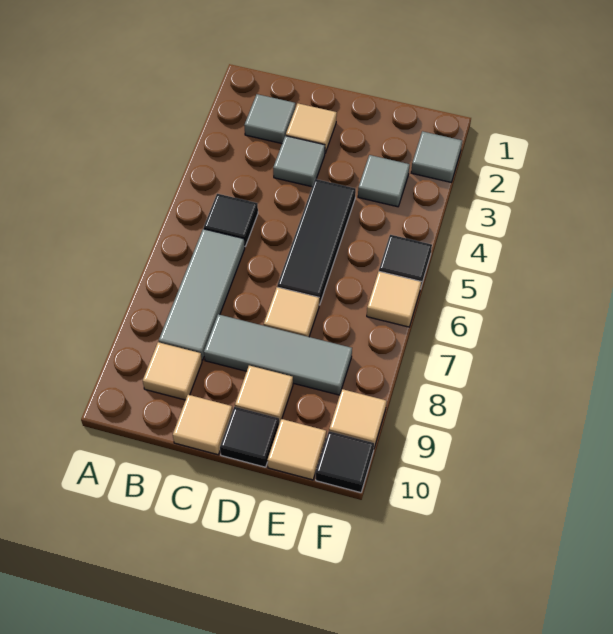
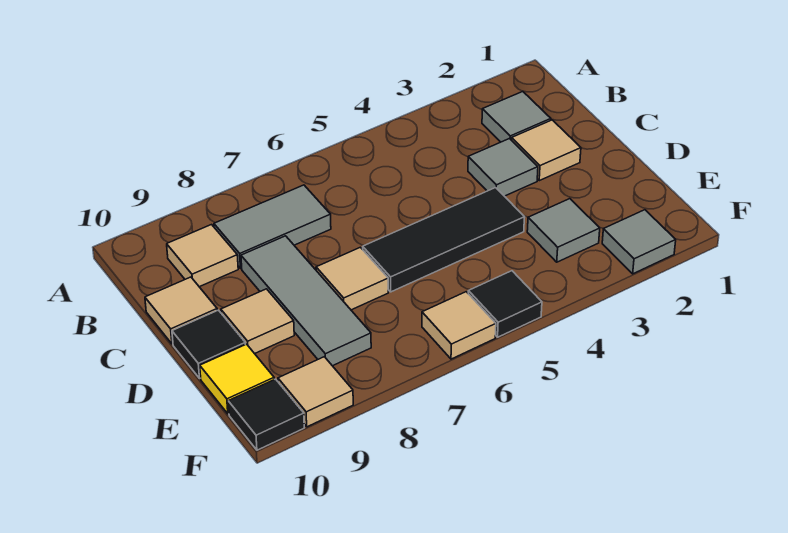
black tile B5 level 1 -> none
grey tile B6:B8 level 1 -> grey tile B7:B8 level 1
tan tile E10 level 1 -> yellow tile E10 level 1

